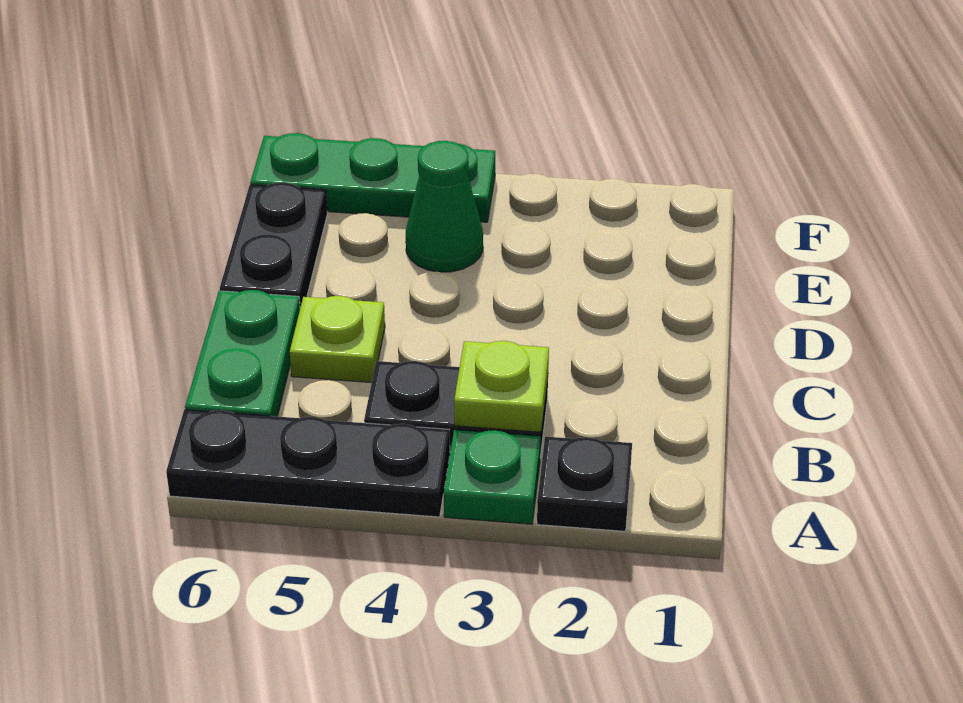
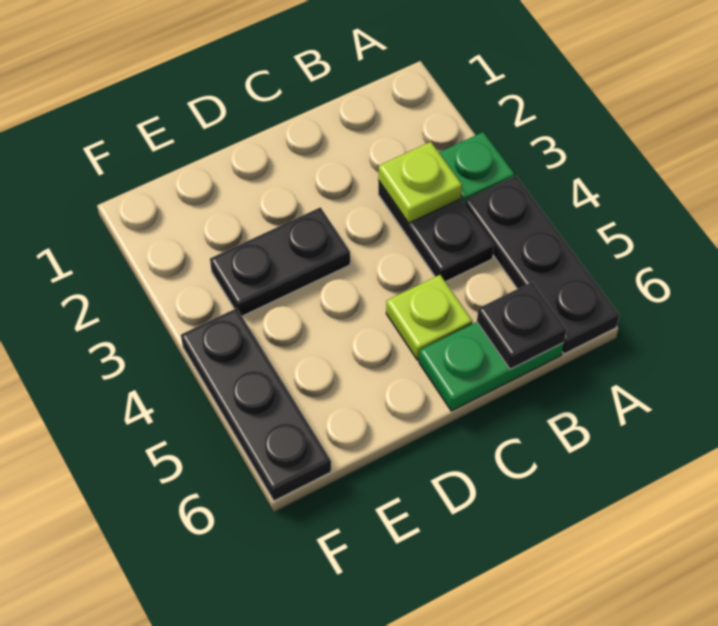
black plate A2 level 1 -> black plate B6 level 2
black plate D6:E6 level 1 -> black plate D3:E3 level 1
green cone E4 level 1 -> none
green plate F4:F6 level 1 -> black plate F4:F6 level 1

